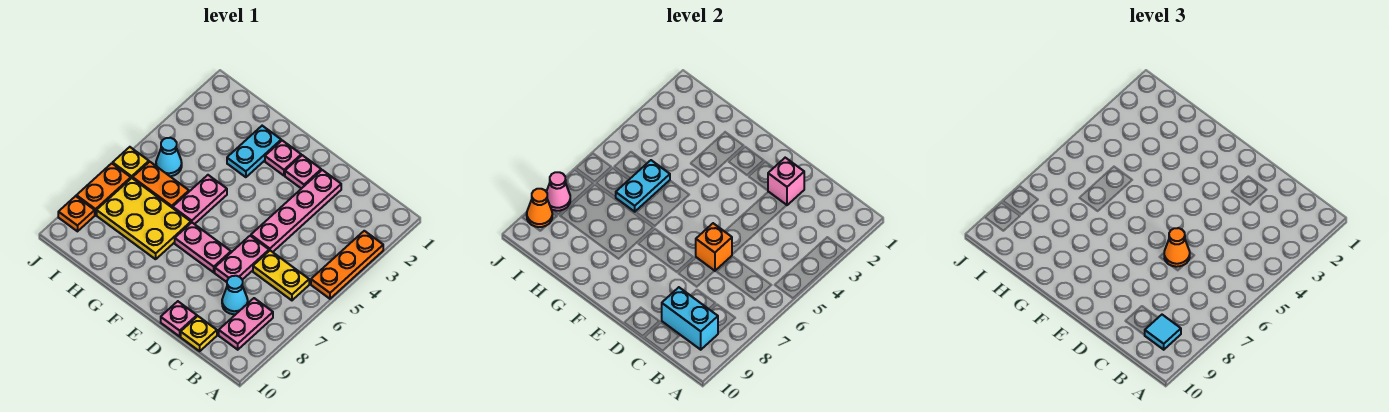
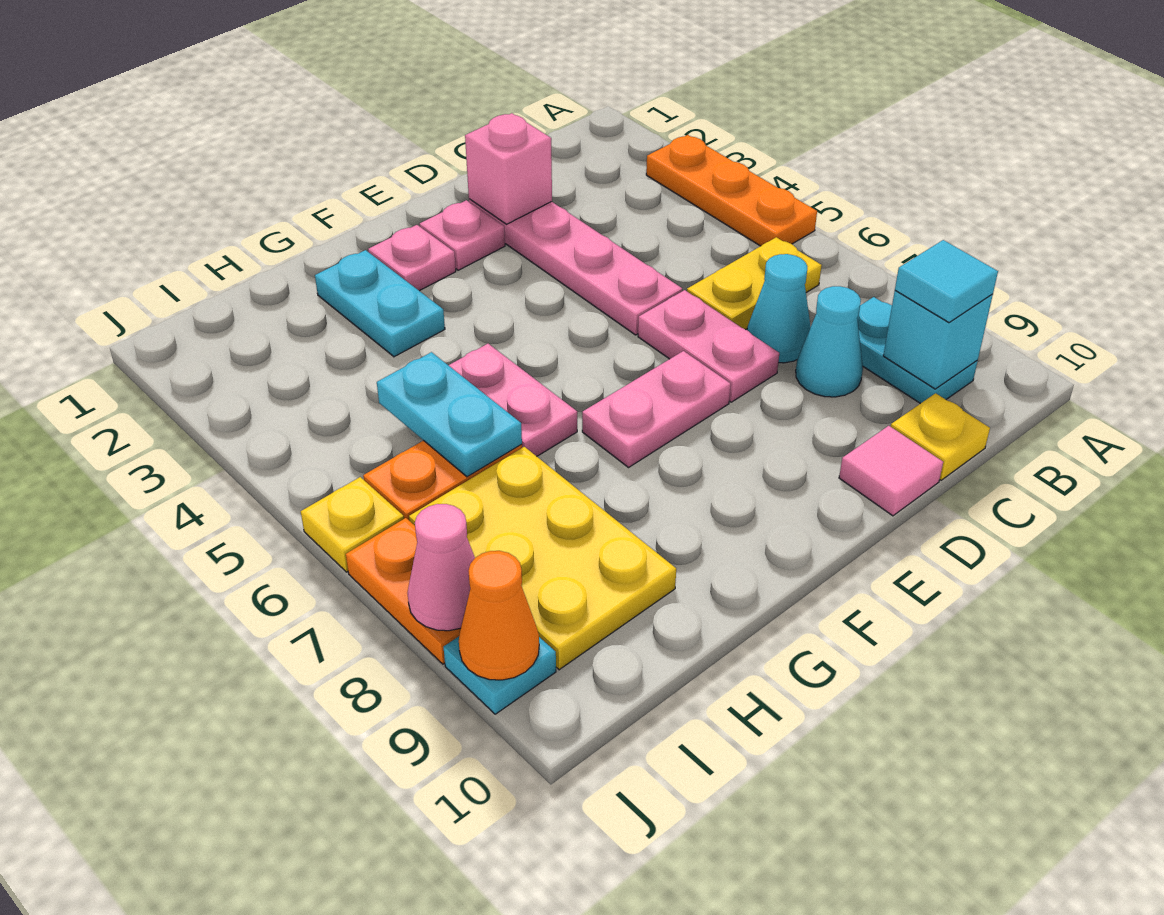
pink plate B8:B9 level 1 -> cyan plate B8:B9 level 1
cyan brick B9:C9 level 2 -> cyan brick B9 level 2
orange brick D6 level 2 -> none
orange cone D6 level 3 -> none
pink plate D10 level 1 -> pink tile D10 level 1
yellow plate G7:I8 level 1 -> yellow plate H7:I9 level 1
cyan cone I5 level 1 -> cyan cone C7 level 1
orange plate J9 level 1 -> cyan plate J9 level 1

